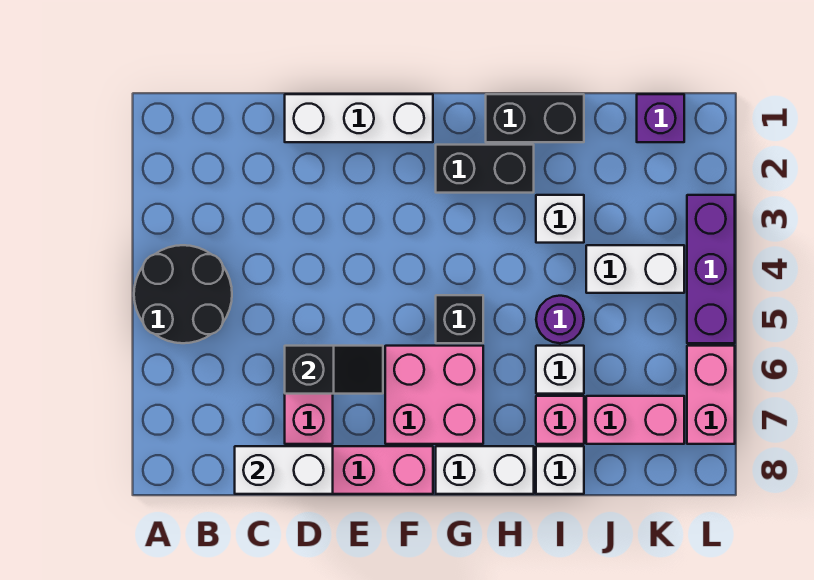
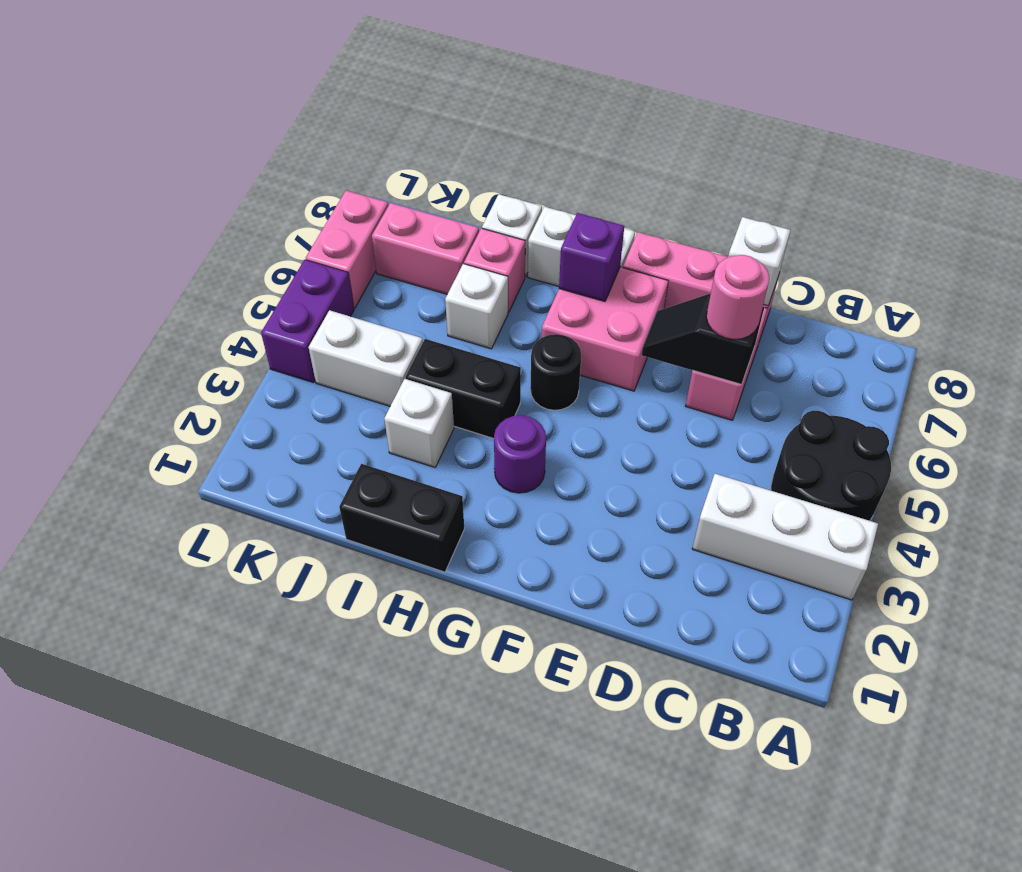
white brick C8:D8 level 2 -> white brick D8 level 2
white brick D1:F1 level 1 -> white brick A3:C3 level 1
none -> pink round brick D6 level 3
black brick G2:H2 level 1 -> black brick H4:I4 level 1
black brick G5 level 1 -> black round brick G5 level 1
purple round brick I5 level 1 -> purple round brick G3 level 1
purple brick K1 level 1 -> purple brick G7 level 2
purple brick L3:L5 level 1 -> purple brick L4:L5 level 1

